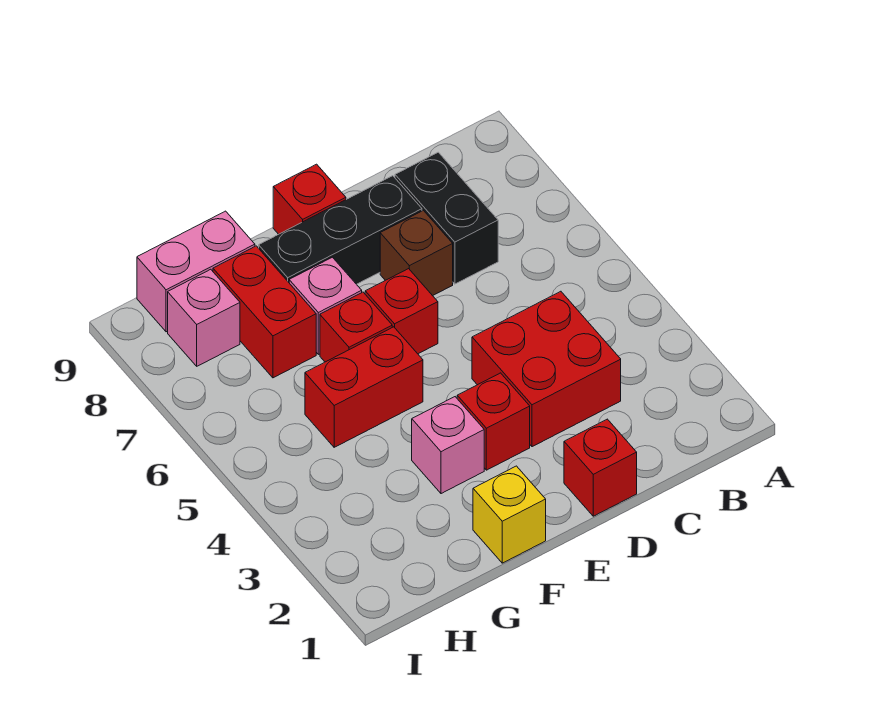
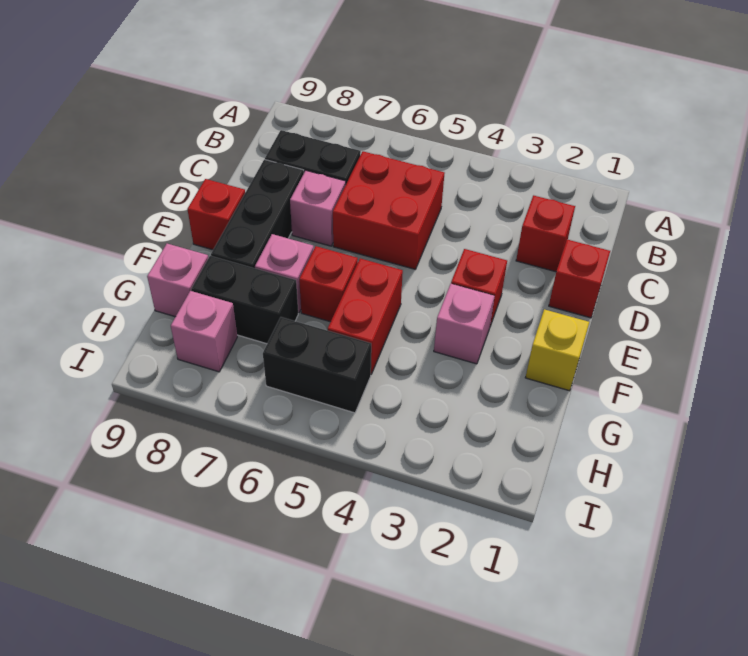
red brick C3:D4 level 1 -> red brick C5:D6 level 1
brown brick D7 level 1 -> pink brick D7 level 1
red brick E6 level 1 -> red brick C2 level 1
red brick G7:G8 level 1 -> black brick G7:G8 level 1
pink brick G9:H9 level 1 -> pink brick G9 level 1
none -> black brick H5:H6 level 1

